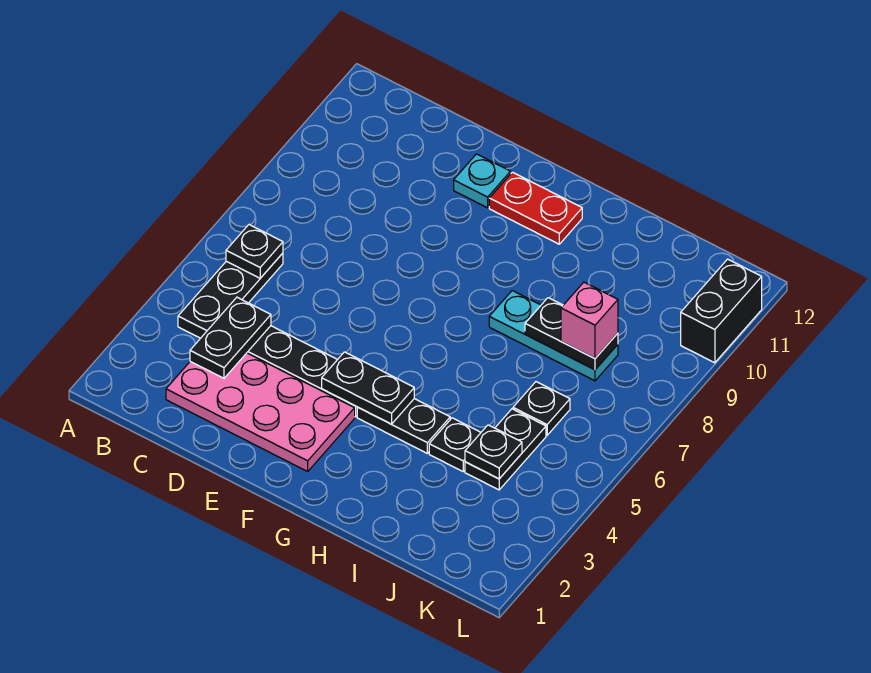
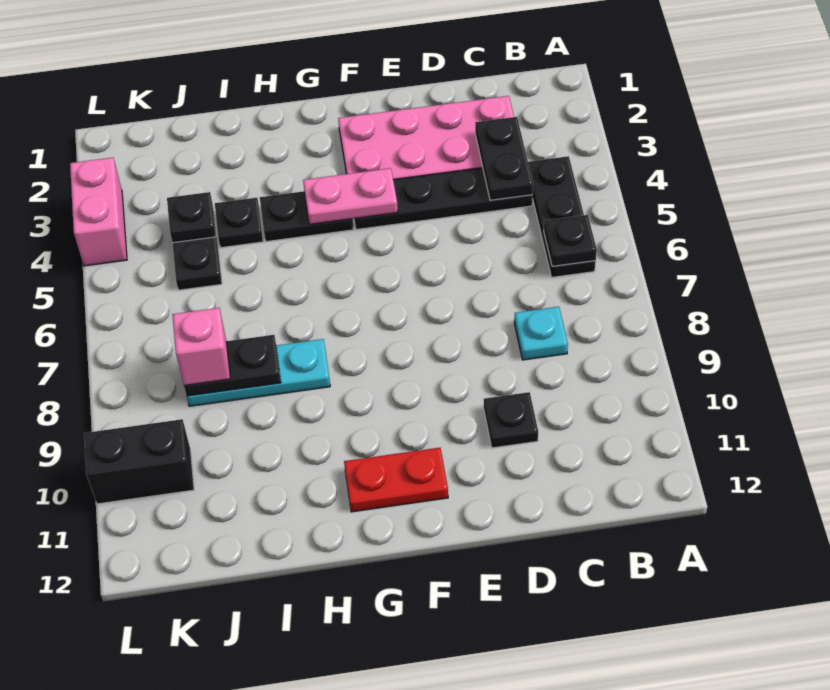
cyan plate E11 level 1 -> cyan plate C8 level 1
black plate F4:G4 level 2 -> pink plate F4:G4 level 2
black plate J6 level 1 -> black plate D10 level 1
none -> pink brick L3:L4 level 1
black brick L10:L11 level 1 -> black brick K10:L10 level 1

